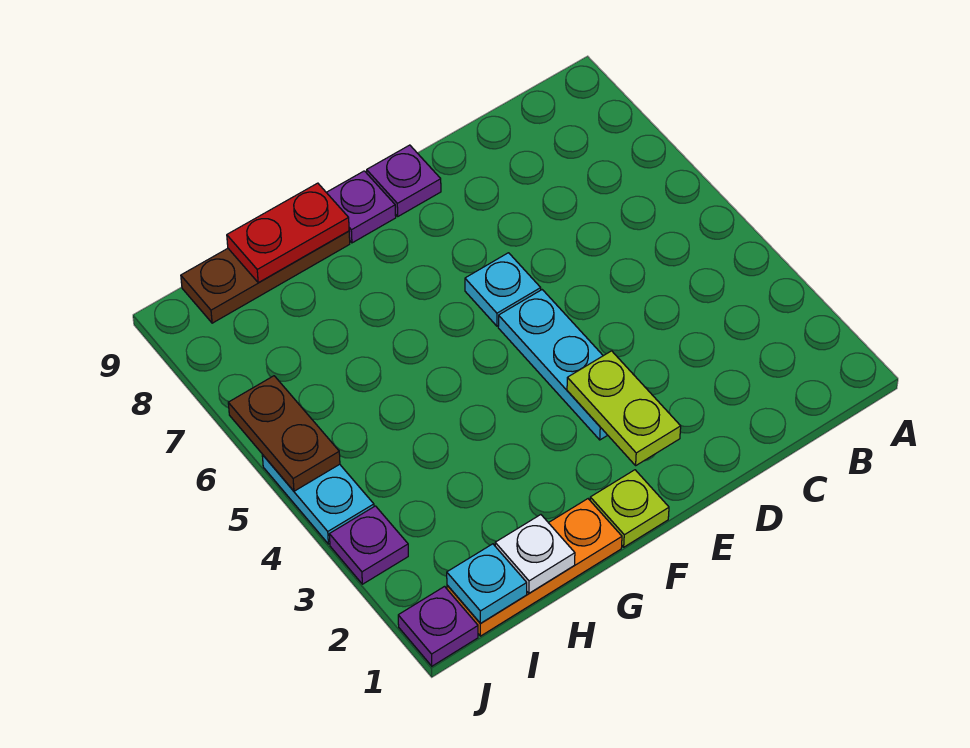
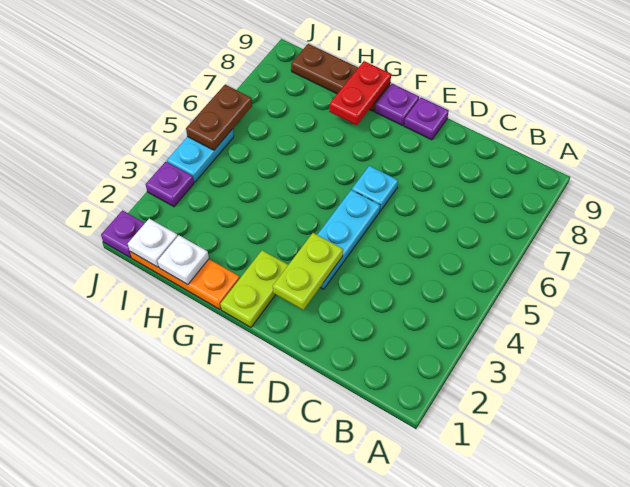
lime plate F1 level 1 -> lime plate F1:F2 level 1
red plate G9:H9 level 2 -> red plate G8:G9 level 2
cyan plate I1 level 2 -> white plate I1 level 2

